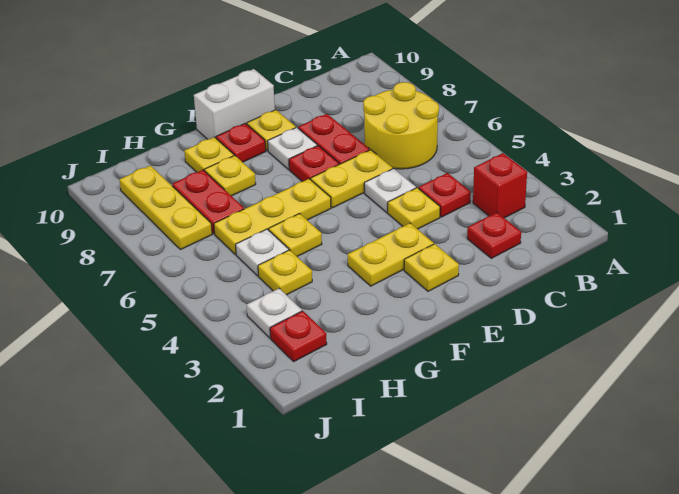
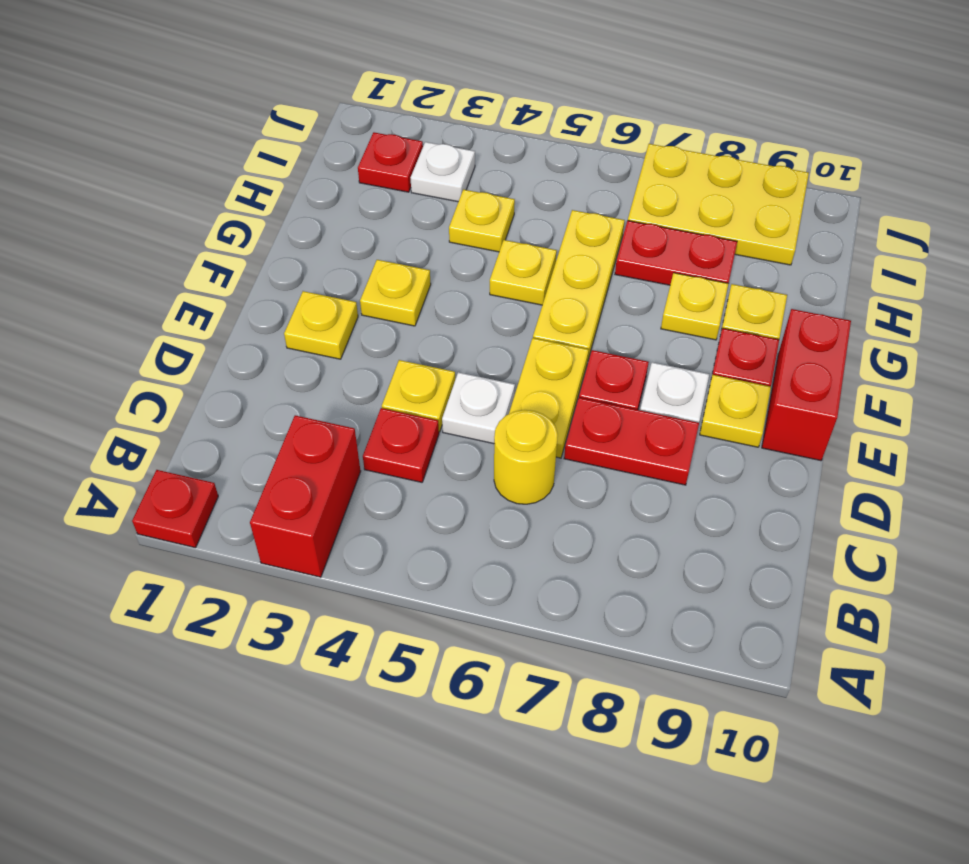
red brick B3 level 1 -> red brick A3:B3 level 1
yellow round brick B6:C7 level 1 -> yellow round brick C6 level 1
red plate C2 level 1 -> red plate A1 level 1
yellow plate E3:F3 level 1 -> yellow plate F3 level 1
white brick E10:F10 level 1 -> red brick E10:F10 level 1
white plate H5 level 1 -> none
yellow plate I7:I9 level 1 -> yellow plate I7:J9 level 1

